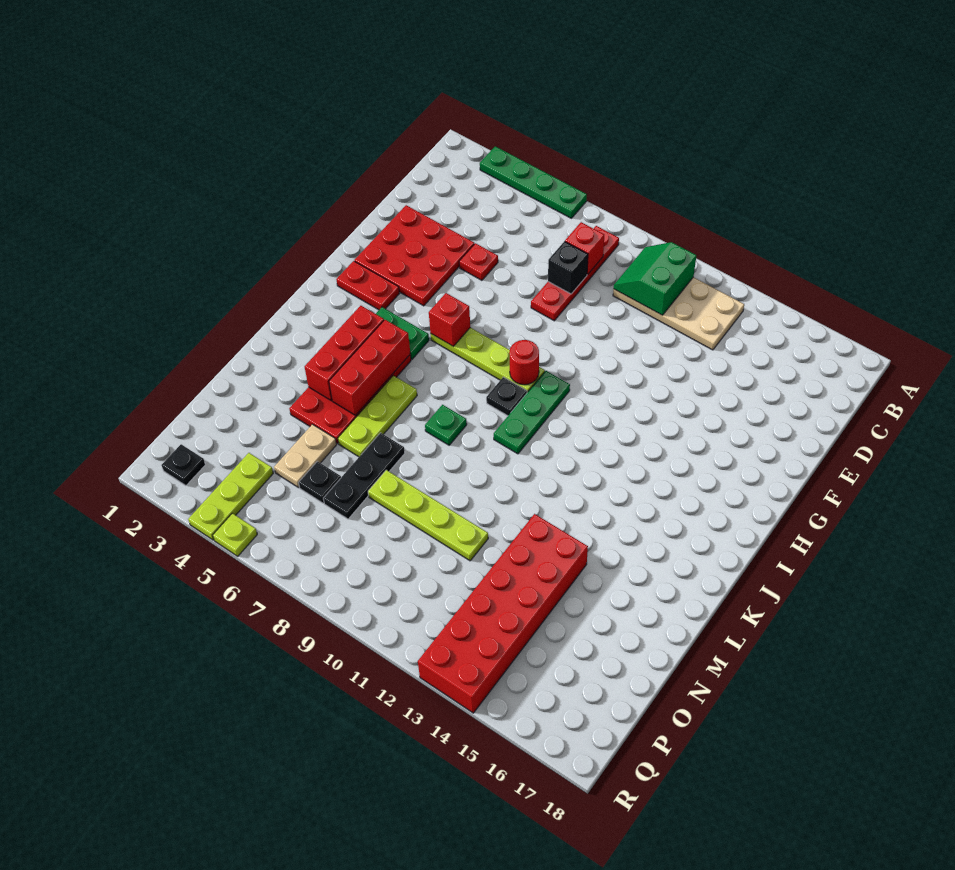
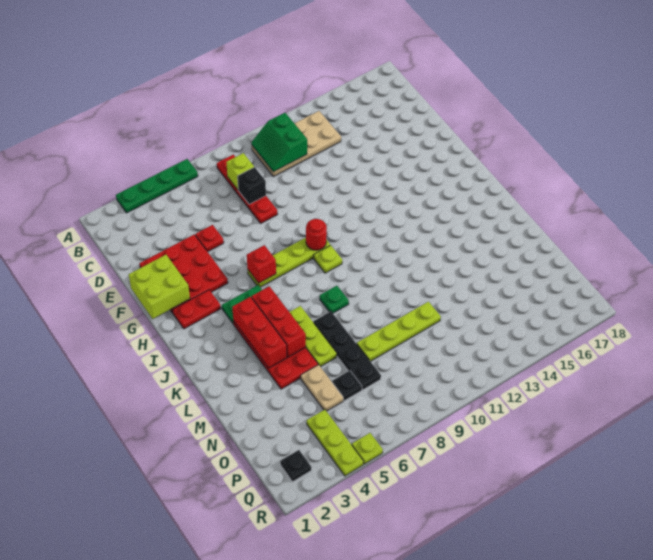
red brick C8 level 2 -> lime brick C8 level 2
none -> lime brick F1:G2 level 2
green plate H10:J10 level 1 -> none
black plate I9 level 1 -> lime plate I9 level 1
black plate M7:O7 level 1 -> black plate L7:O7 level 1
red brick M13:R14 level 1 -> none

